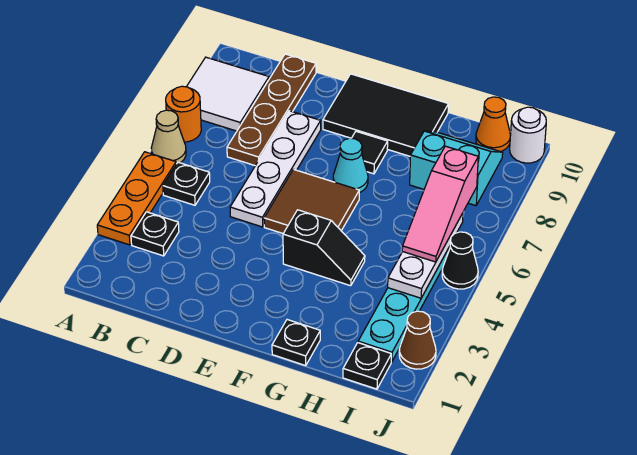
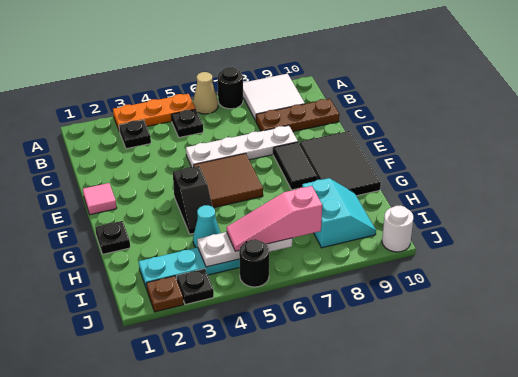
orange round brick A7 level 1 -> black round brick A7 level 1
brown plate C7:C10 level 1 -> brown plate C8:C10 level 1
none -> pink tile E1 level 1
cyan cone F7 level 1 -> cyan cone H4 level 1
black tile F8 level 1 -> black tile E8:F8 level 1
black plate I1 level 1 -> black plate J3 level 1
orange cone I10 level 1 -> none
brown cone J2 level 1 -> brown plate J2 level 1
black cone J5 level 1 -> black round brick J5 level 1

